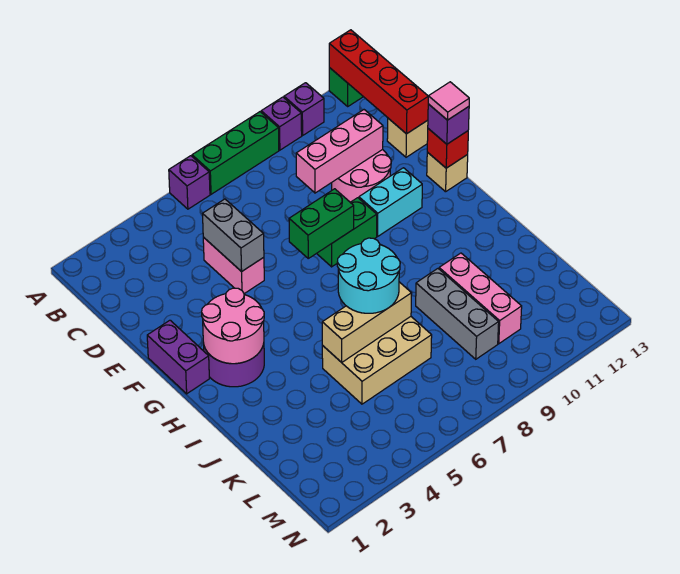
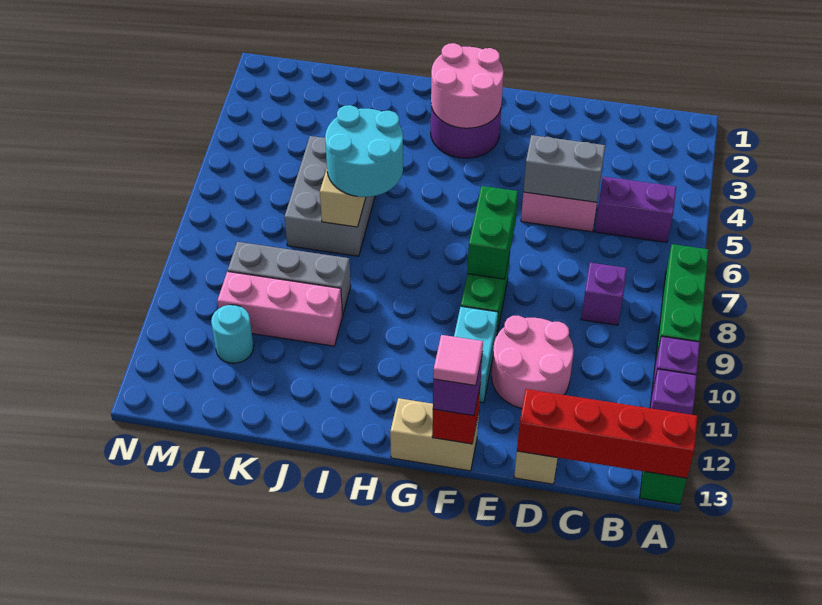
purple brick A6 level 1 -> purple brick C8 level 1
pink brick D9:D11 level 2 -> none
purple brick F1:G1 level 1 -> purple brick B5:C5 level 1
tan brick F13 level 1 -> tan brick F13:G13 level 1
tan brick J5:K7 level 1 -> grey brick J5:K7 level 1
none -> cyan round brick L11 level 1

